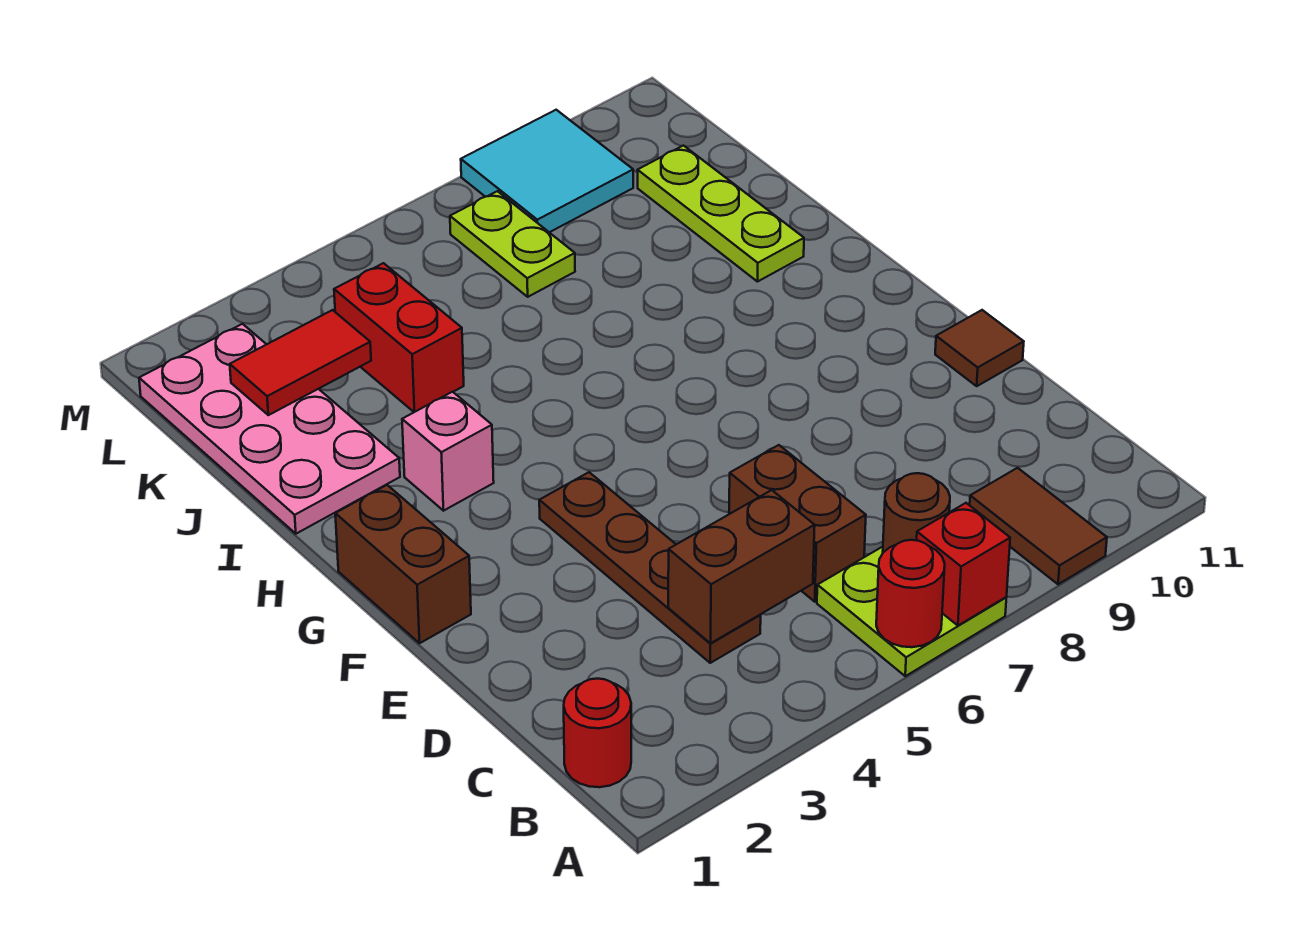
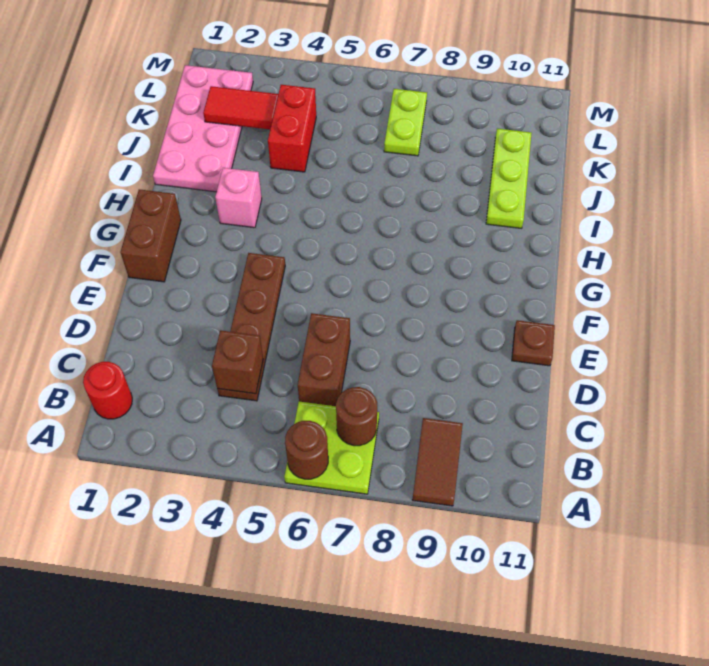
red round brick A6 level 2 -> brown round brick A6 level 2
red brick A7 level 2 -> none
brown brick C4:C5 level 2 -> brown brick C4 level 2
brown tile E11 level 1 -> brown plate E11 level 1
cyan tile L8:M9 level 1 -> none

